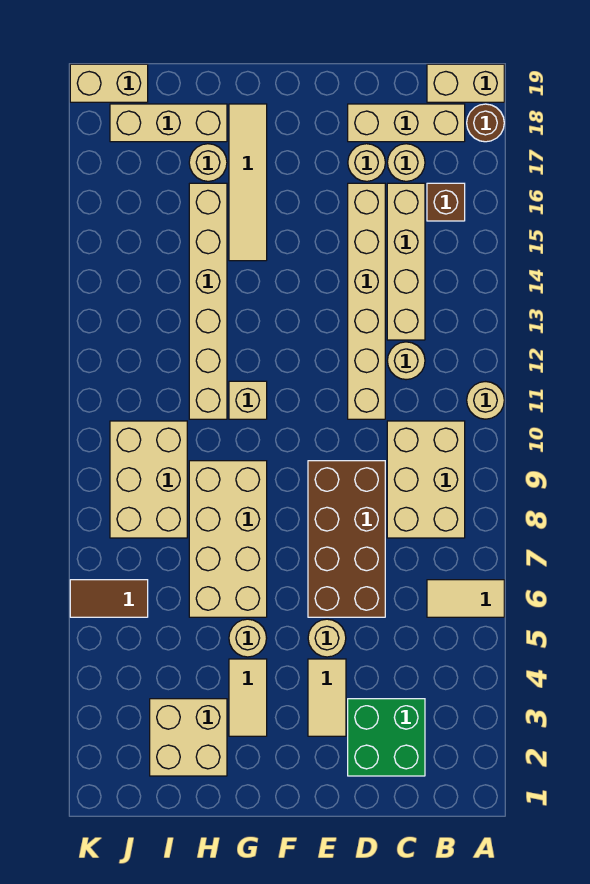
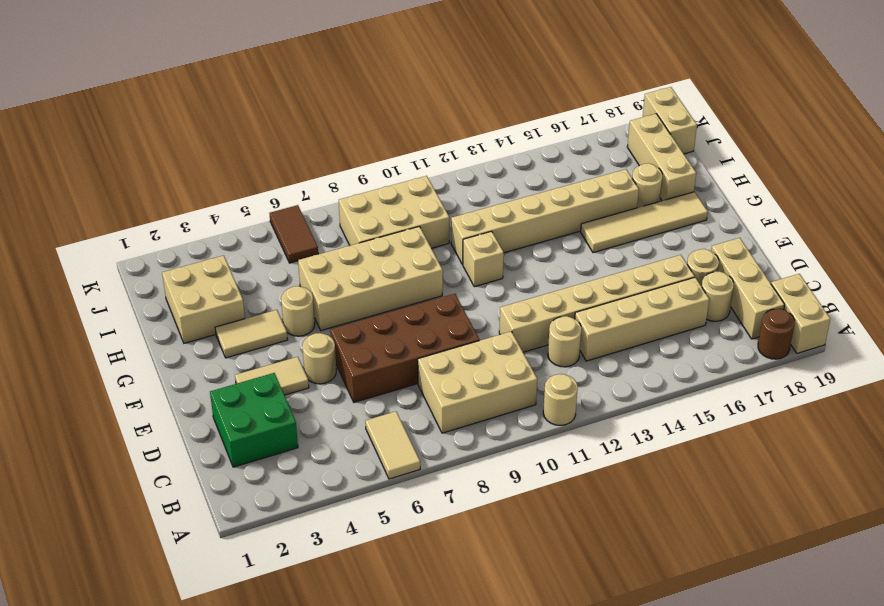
brown brick B16 level 1 -> none

